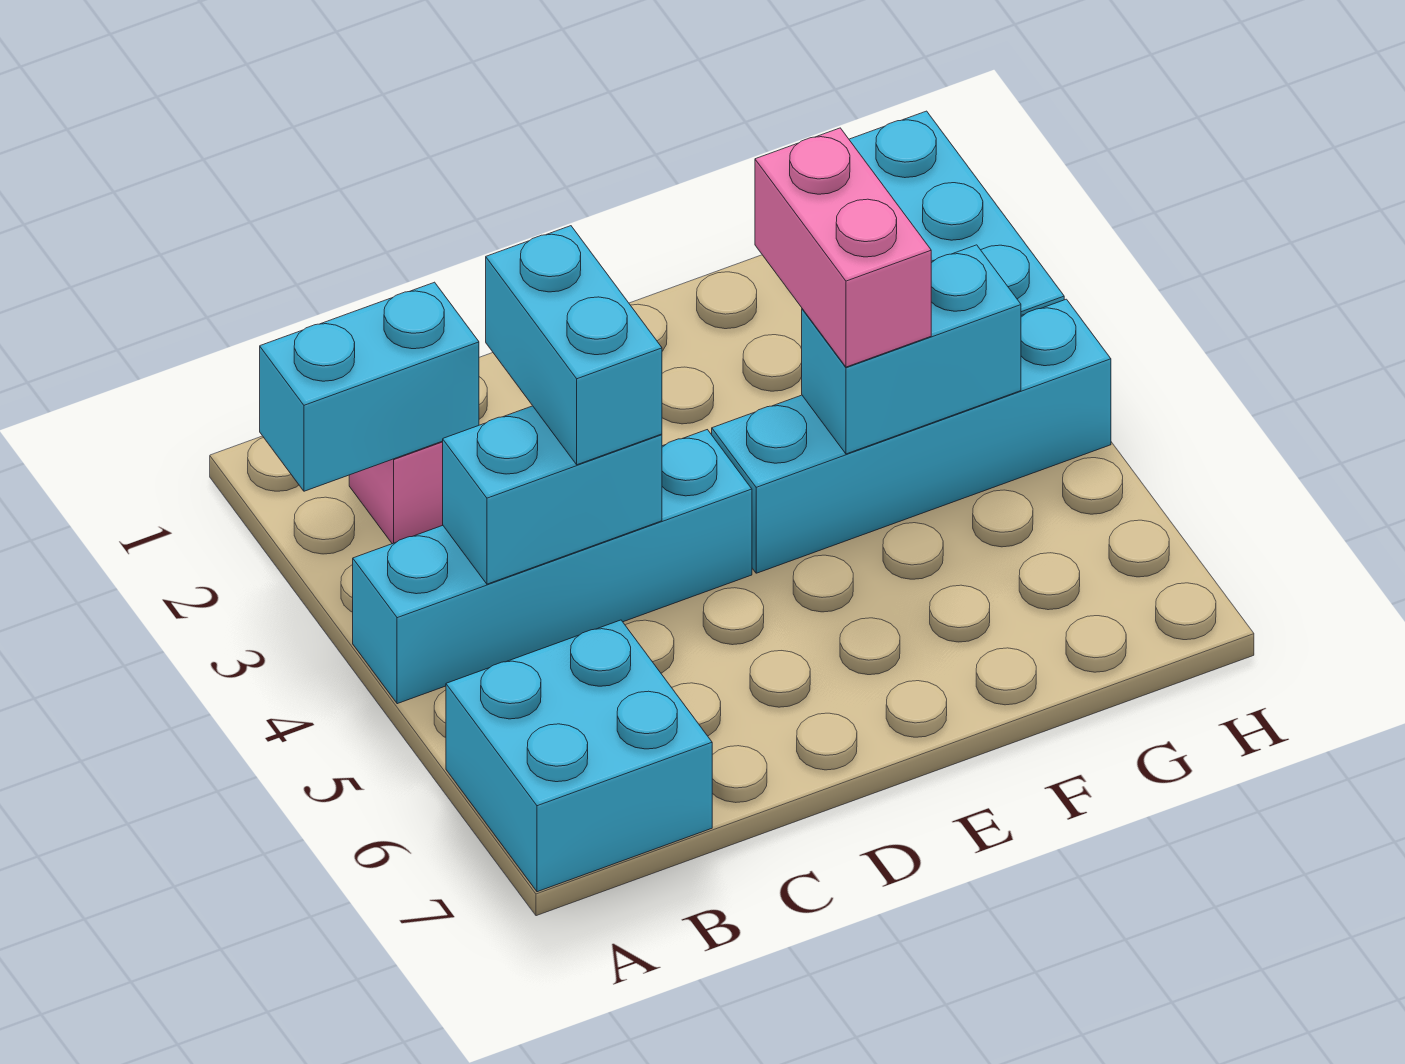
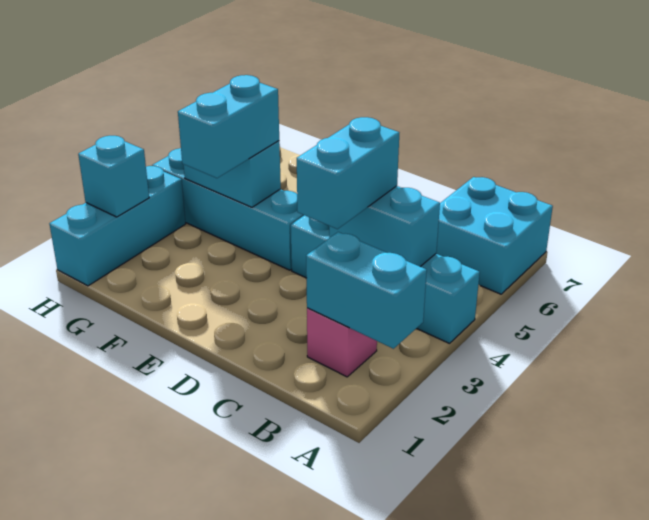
pink brick F3:F4 level 3 -> cyan brick F3:F4 level 3
none -> cyan brick H2 level 2

